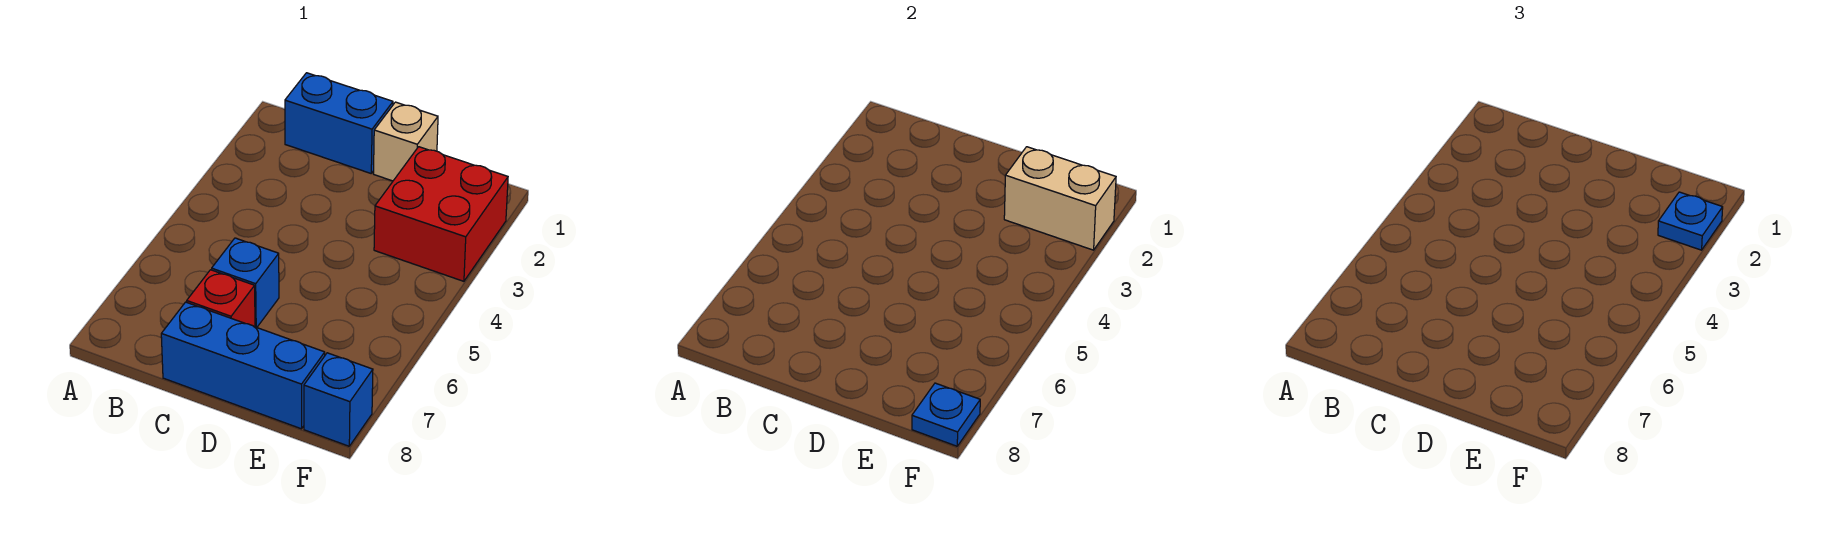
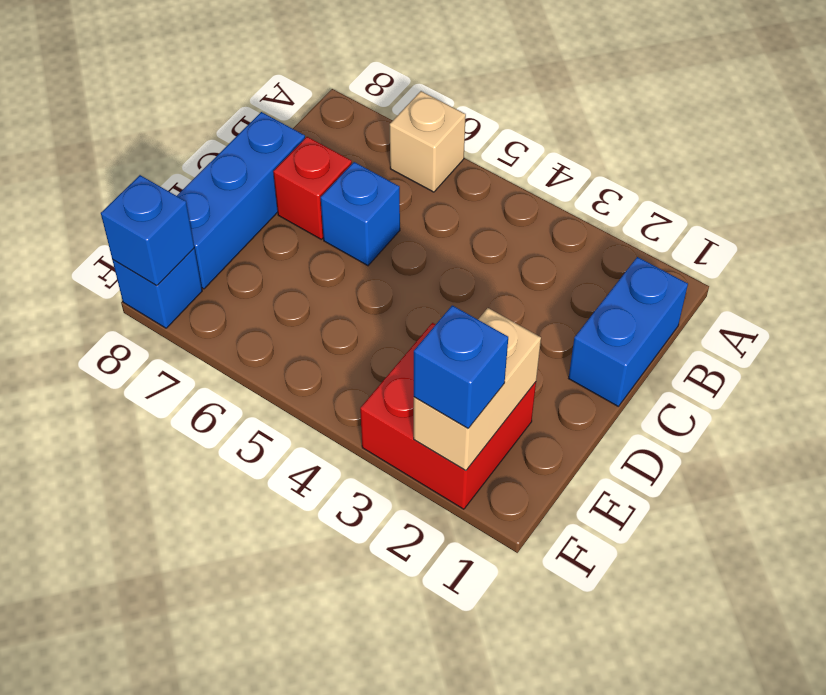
tan brick D1 level 1 -> tan brick A6 level 1
blue plate F2 level 3 -> blue brick F2 level 3
blue plate F8 level 2 -> blue brick F8 level 2

